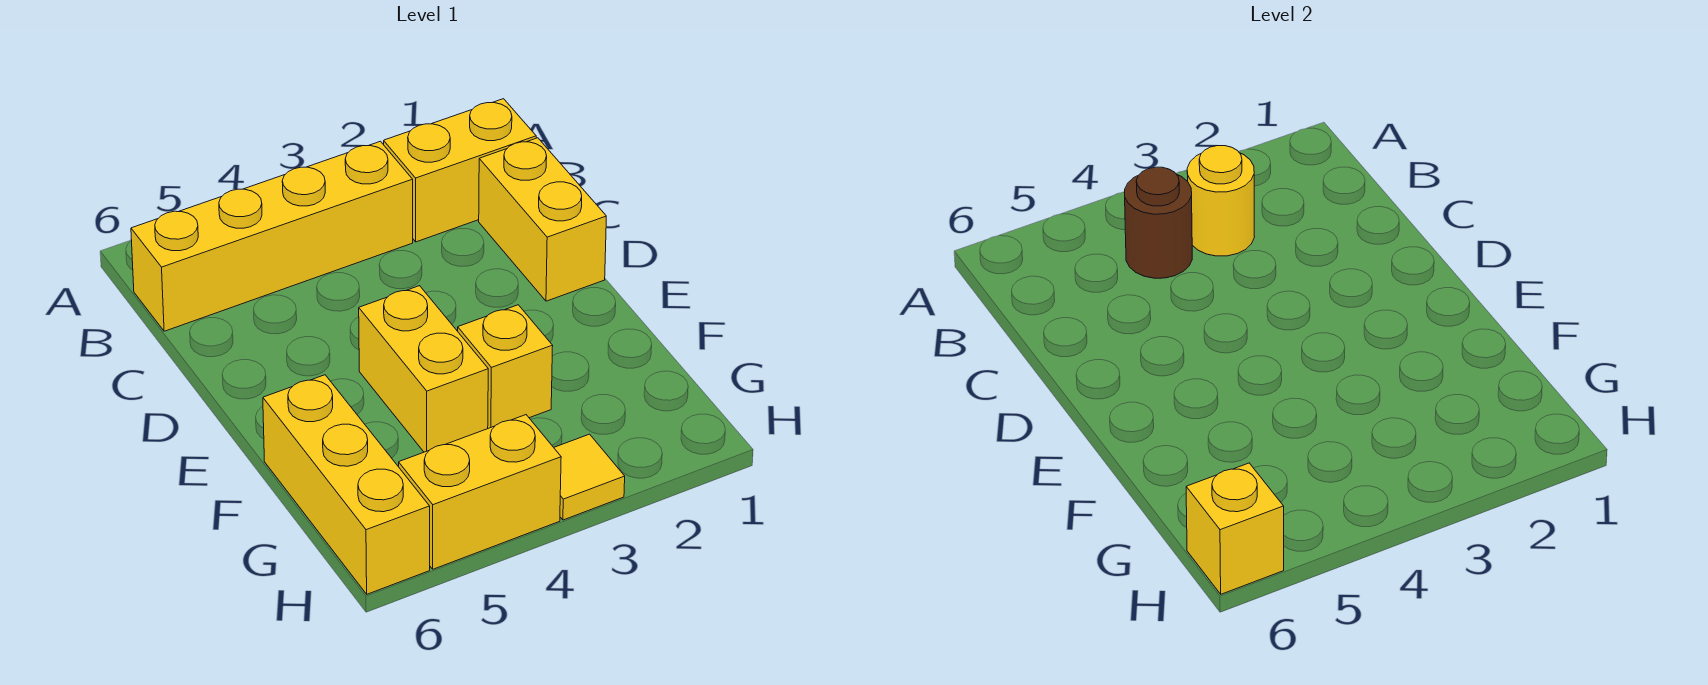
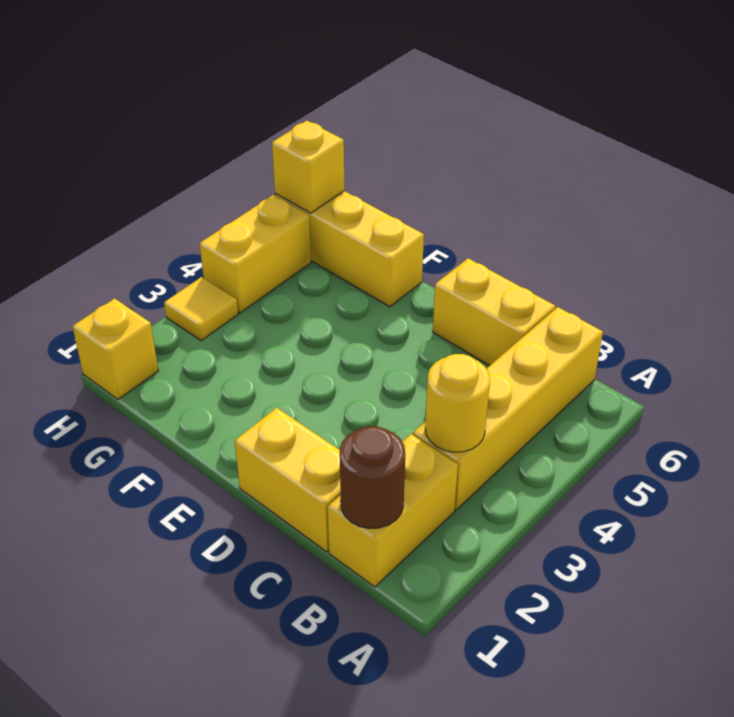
brown round brick B4 level 2 -> brown round brick B1 level 2
yellow brick E4:F4 level 1 -> yellow brick C6:D6 level 1
yellow brick F3 level 1 -> yellow brick H1 level 1

